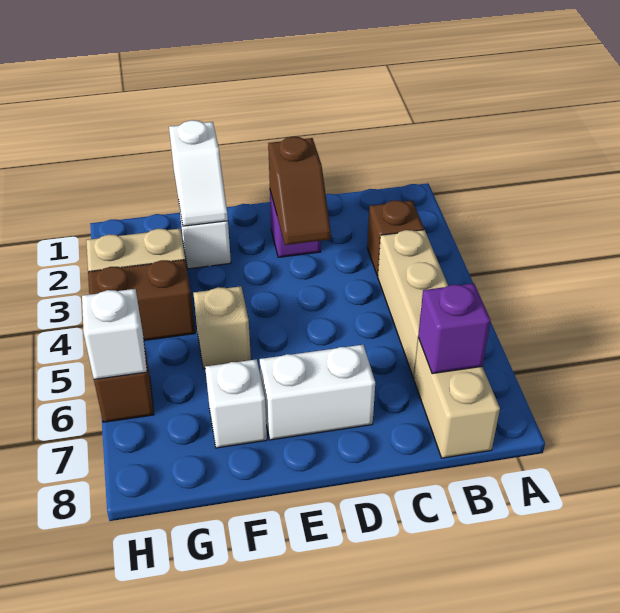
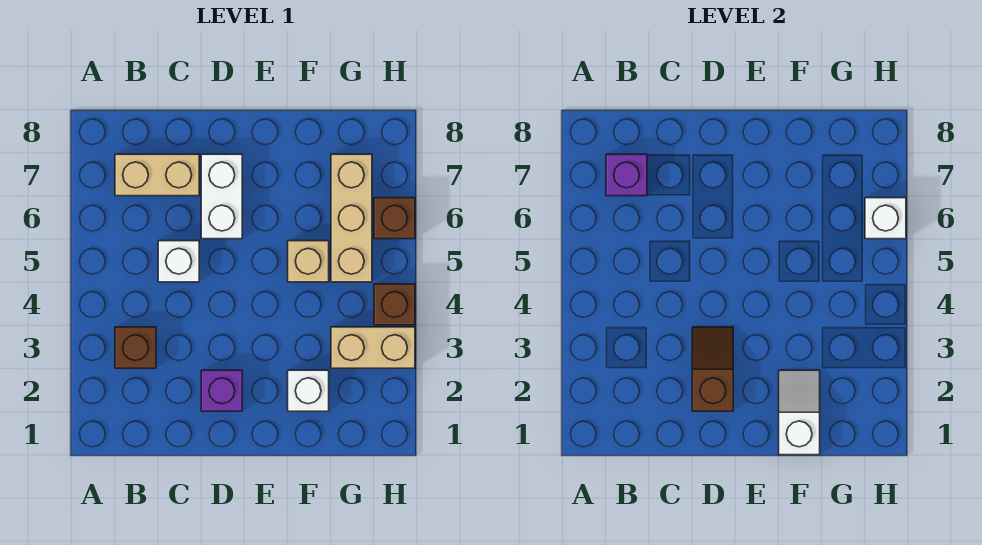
tan brick B4:B6 level 1 -> tan brick G5:G7 level 1
tan brick B7:B8 level 1 -> tan brick B7:C7 level 1
white brick D7:E7 level 1 -> white brick D6:D7 level 1
white brick F7 level 1 -> white brick C5 level 1
brown brick G4:H4 level 1 -> brown brick H4 level 1

